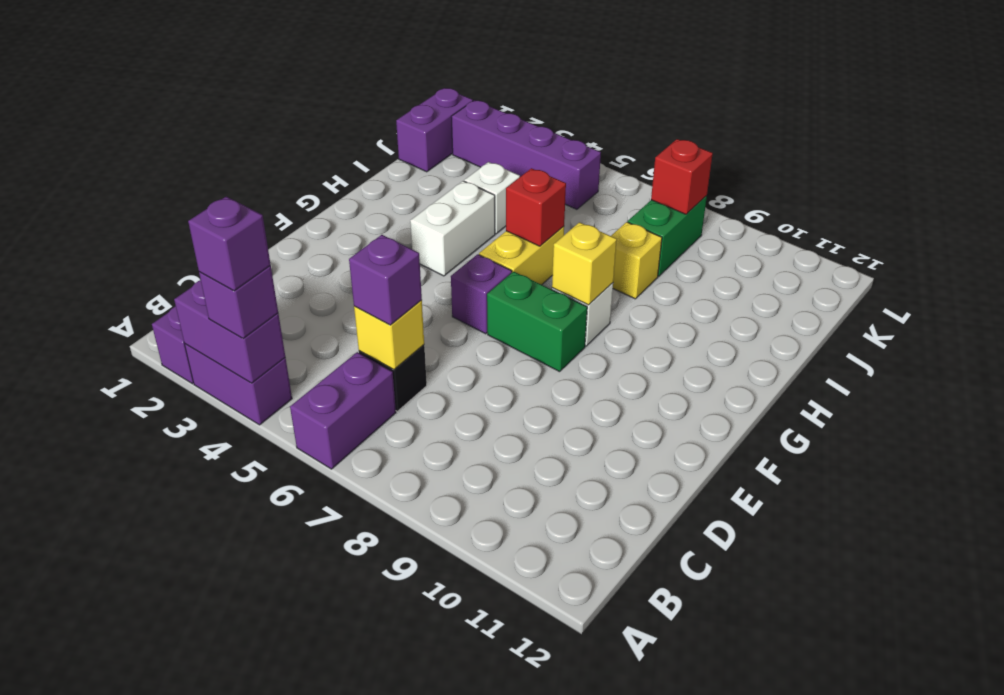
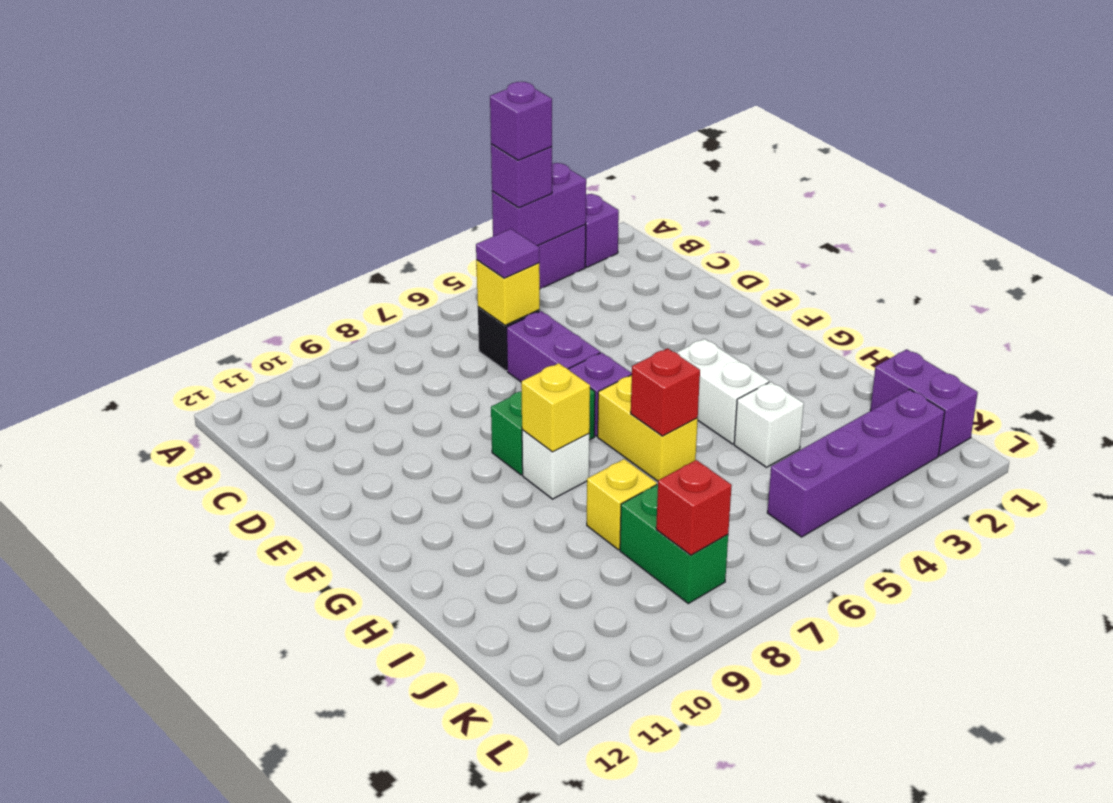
purple brick A6:B6 level 1 -> purple brick D6:E6 level 1
purple brick C6 level 3 -> purple tile C6 level 3

